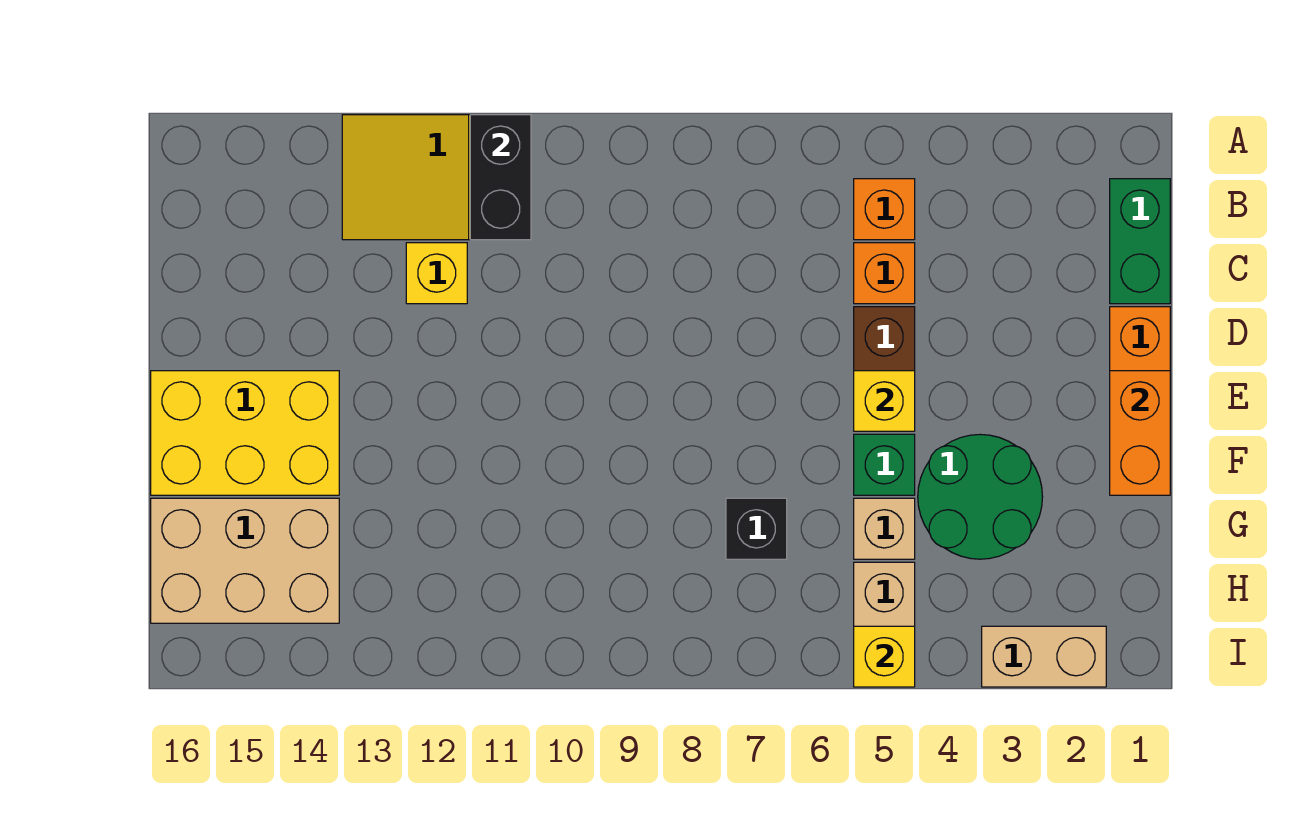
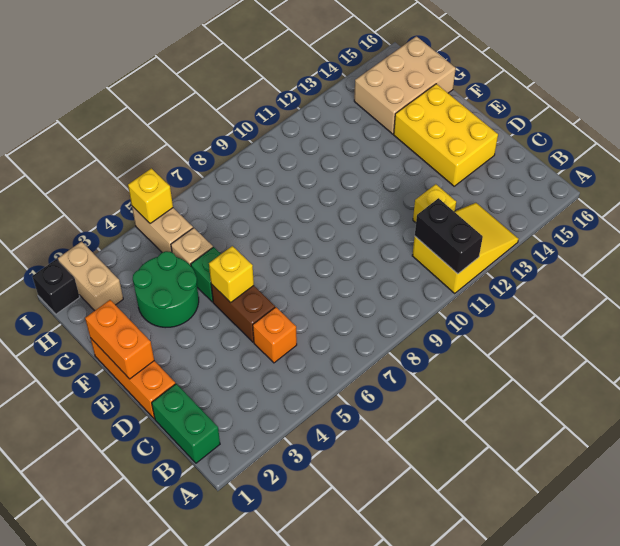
orange brick B5 level 1 -> none
yellow brick E14:F16 level 1 -> yellow brick D14:F15 level 1
black brick G7 level 1 -> black brick I1 level 1
tan brick I2:I3 level 1 -> tan brick H2:I2 level 1

